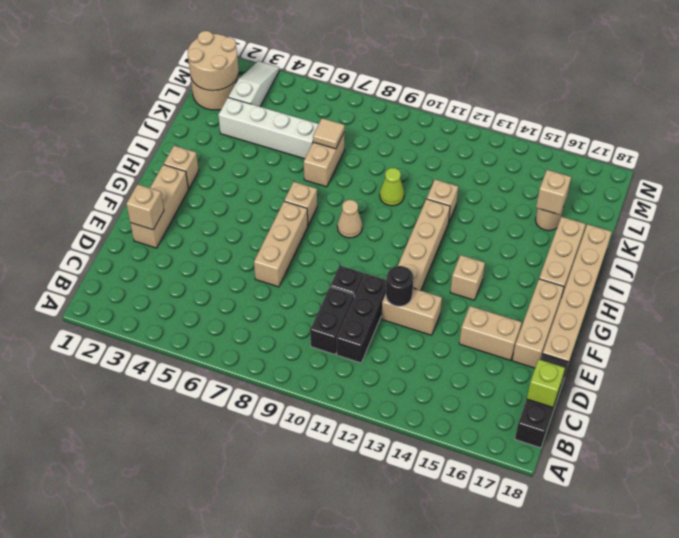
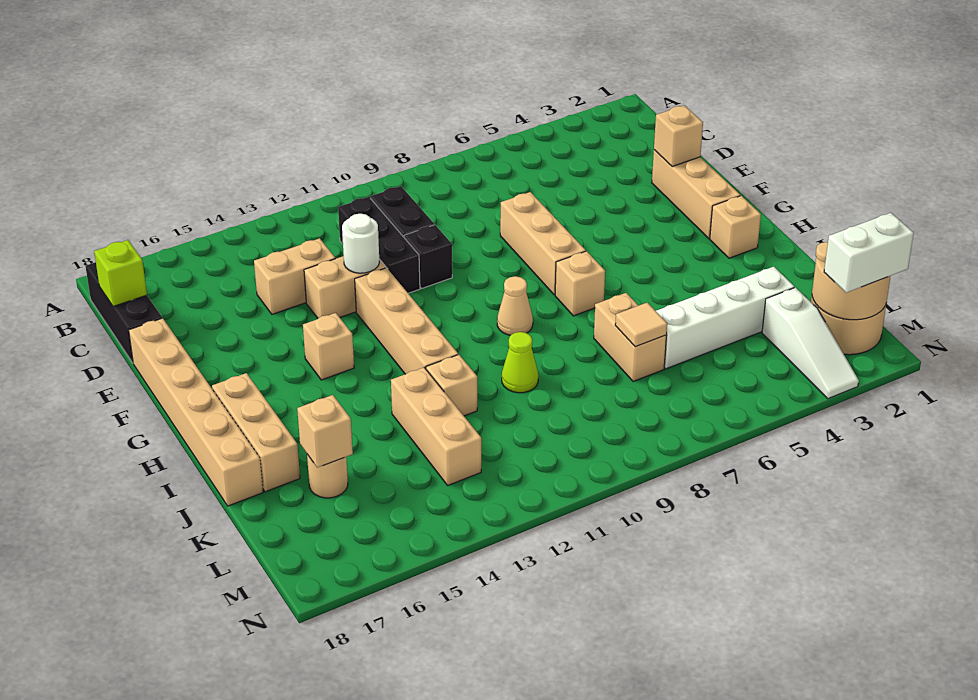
black round brick E12 level 2 -> white round brick E12 level 2
tan brick E15:E16 level 1 -> tan brick D13:D14 level 1
tan brick E17:G17 level 1 -> tan brick J13:L13 level 1
none -> white brick M1:M2 level 3

